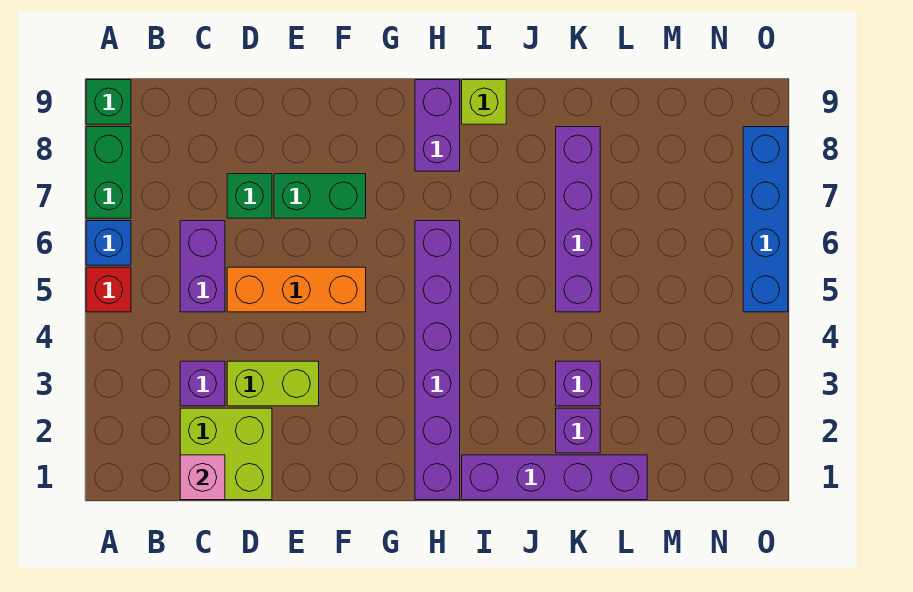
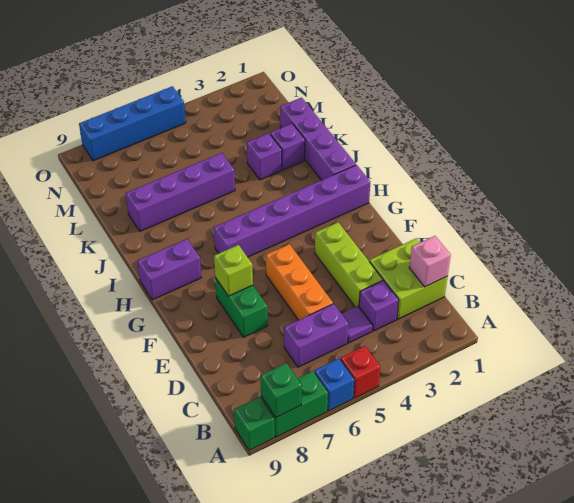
none -> purple tile C4 level 1
lime brick D3:E3 level 1 -> lime brick D3:F3 level 1
green brick D7 level 1 -> green brick A8 level 2
lime brick I9 level 1 -> lime brick F7 level 2

